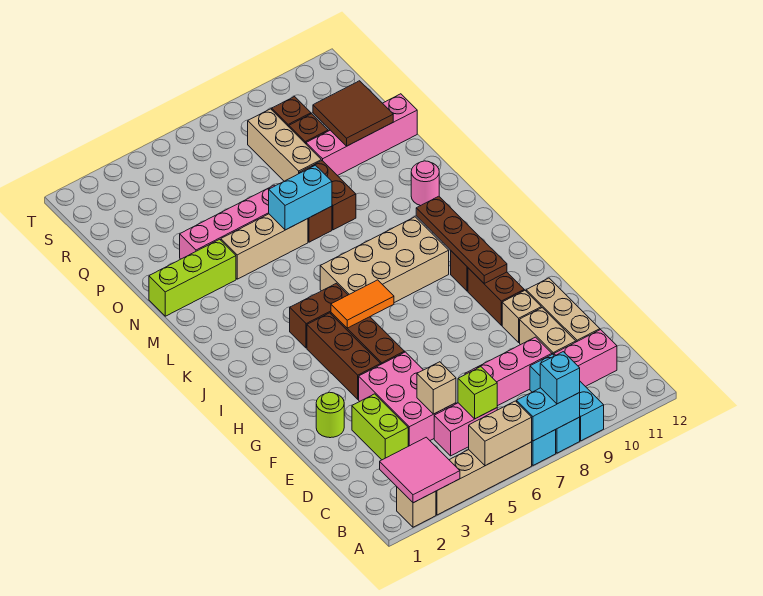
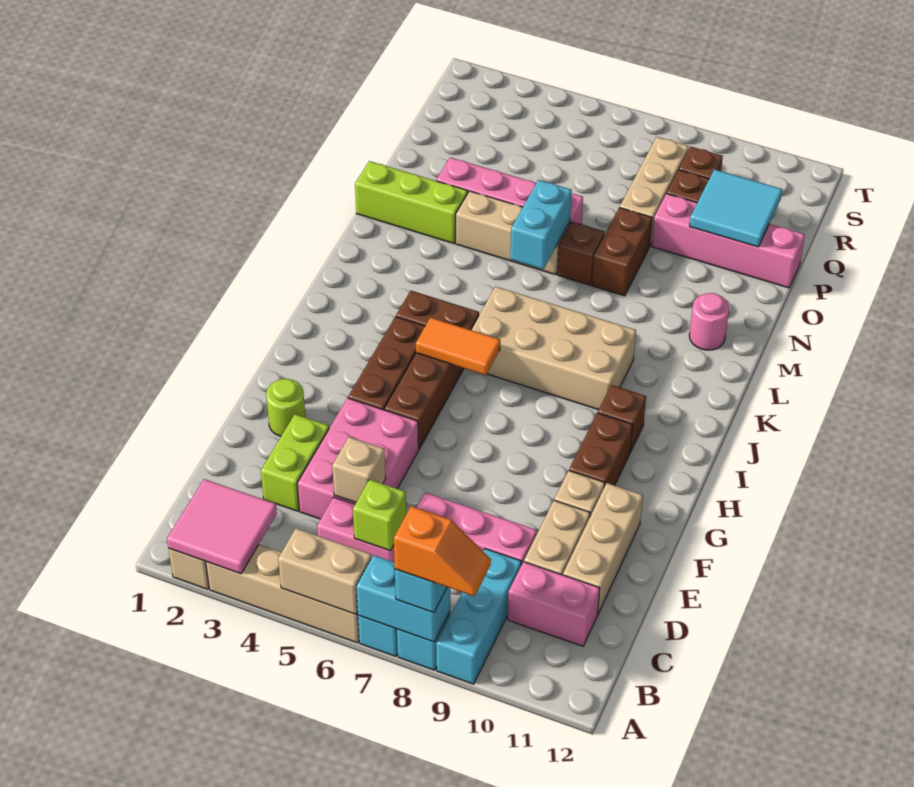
none -> orange slope A8:A9 level 4 top 8
brown plate H10:K10 level 2 -> none
cyan brick N6:N7 level 2 -> cyan brick M6:N6 level 2
brown tile P10:Q11 level 2 -> cyan tile P10:Q11 level 2

